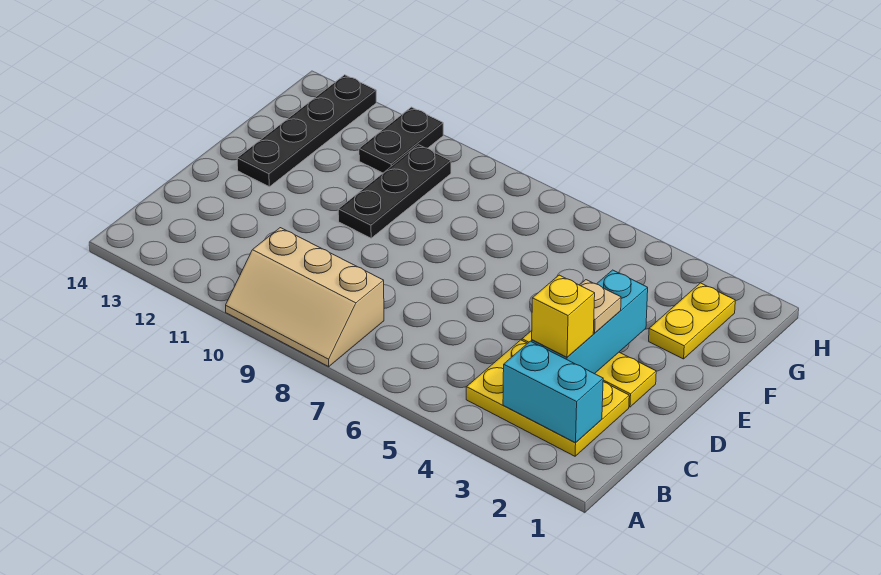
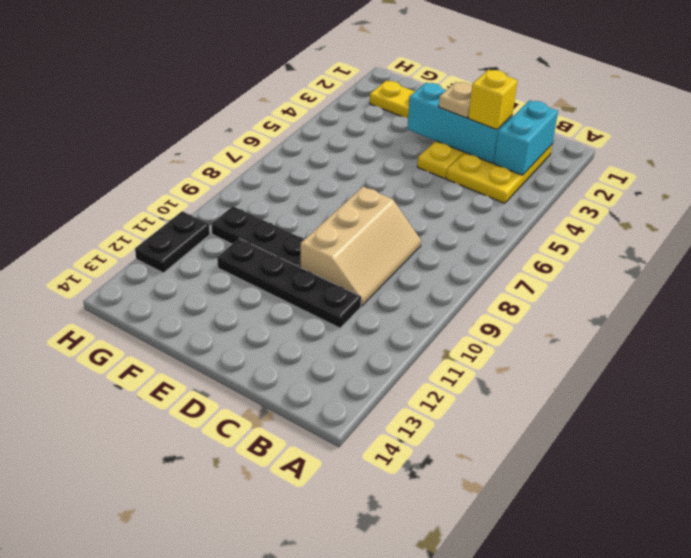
tan slope A8:B10 level 1 top B -> tan slope C8:D10 level 1 top D
black plate E13:H13 level 1 -> black plate C11:F11 level 1
black plate G11:H11 level 1 -> black plate H11:H12 level 1

